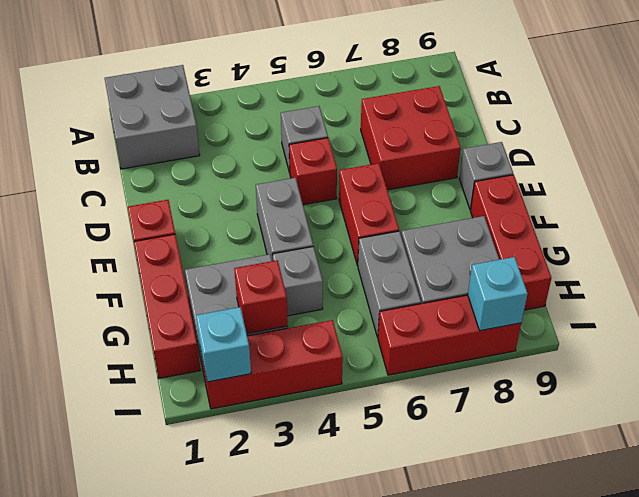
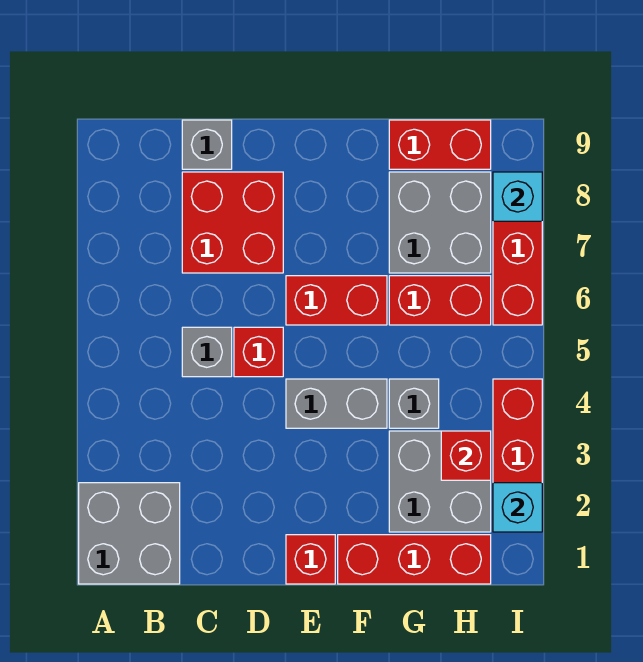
grey brick E9 level 1 -> grey brick C9 level 1
red brick F9:H9 level 1 -> red brick G9:H9 level 1
grey brick G6:H6 level 1 -> red brick G6:H6 level 1

